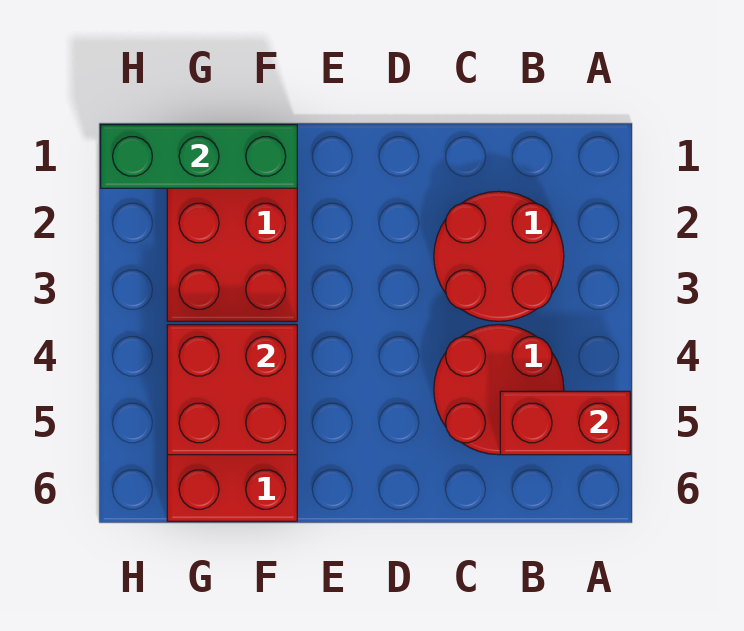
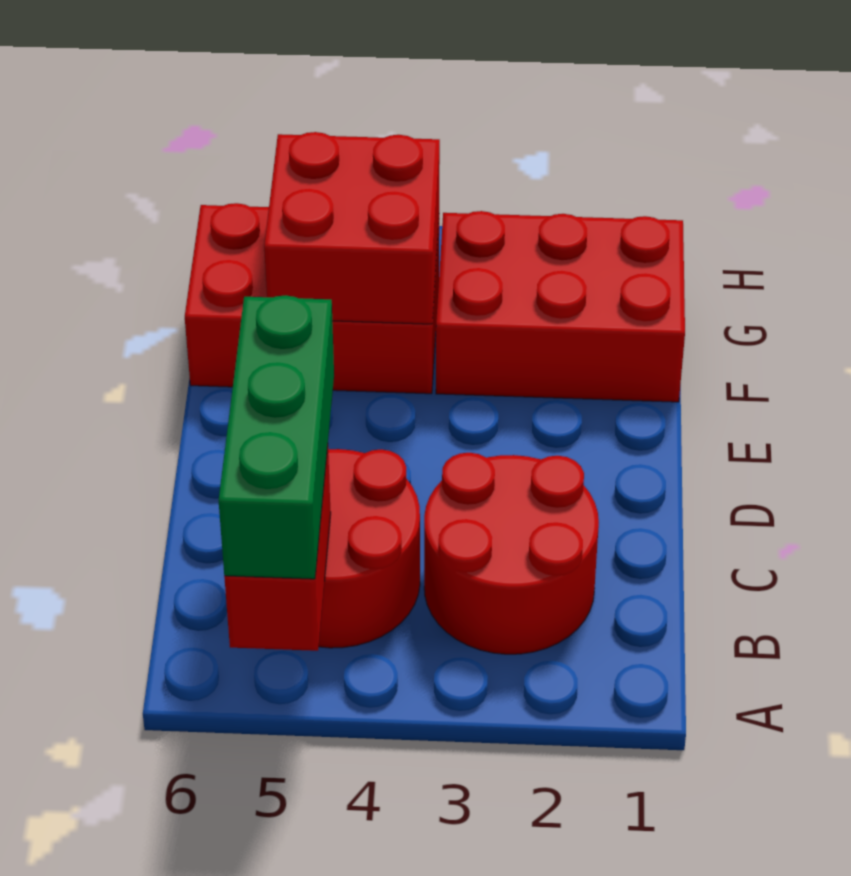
green brick F1:H1 level 2 -> green brick A5:C5 level 3

